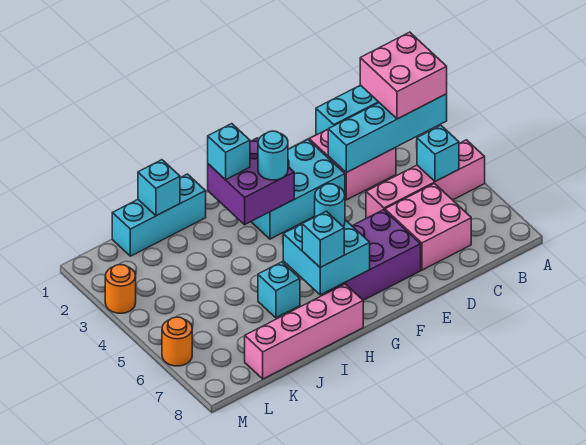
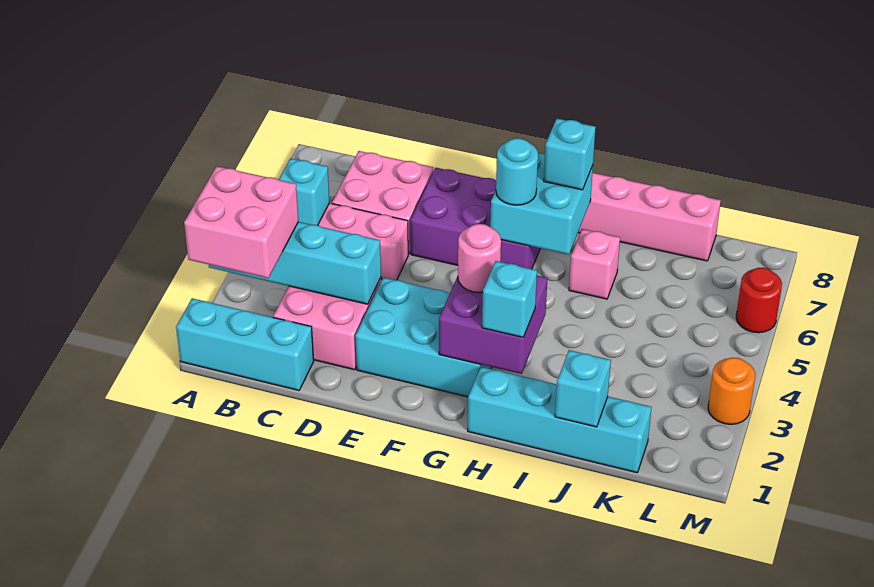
cyan round brick G3 level 3 -> pink round brick G3 level 3
cyan brick I1:K1 level 1 -> cyan brick H1:K1 level 1
cyan brick I6 level 1 -> pink brick I6 level 1
orange round brick M6 level 1 -> red round brick M6 level 1

